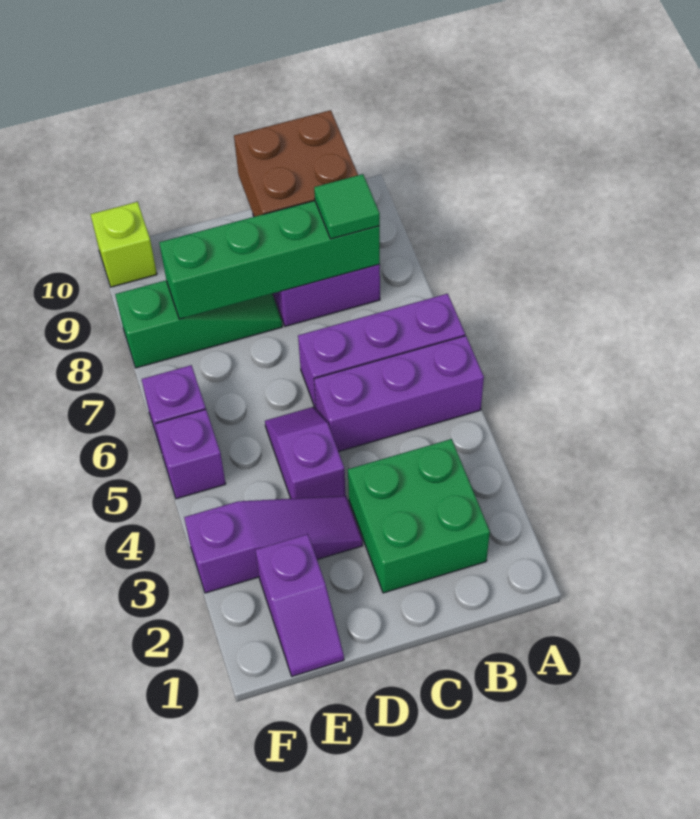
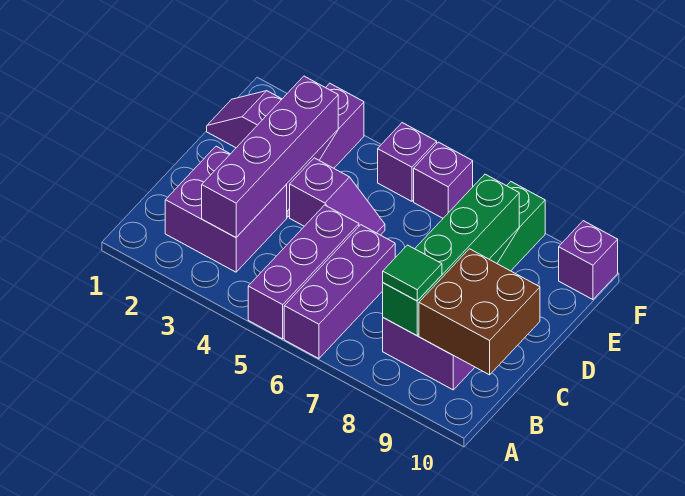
green brick B2:C3 level 1 -> purple brick B2:C3 level 1
none -> purple brick B3:E3 level 2
lime brick F10 level 1 -> purple brick F10 level 1

